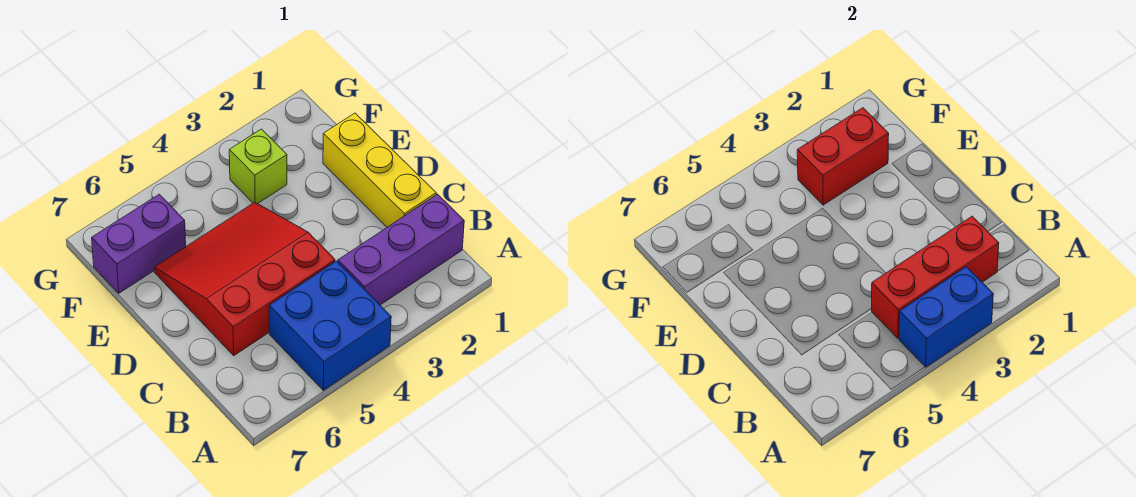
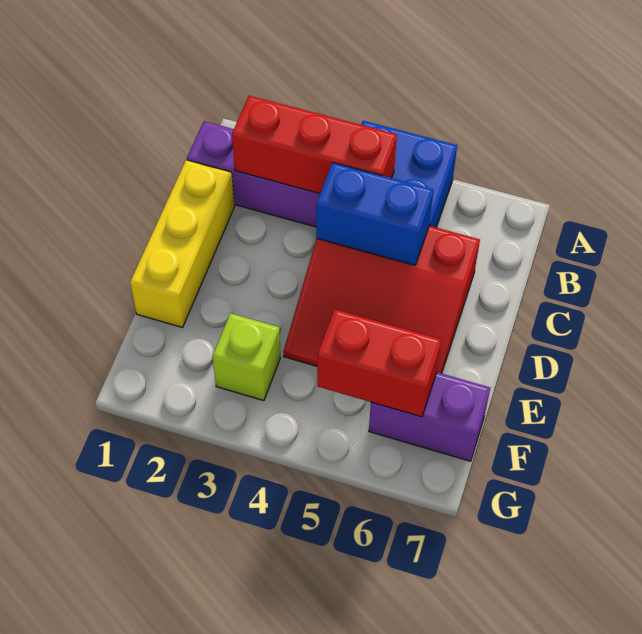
blue brick A3:A4 level 2 -> blue brick C4:C5 level 2
red brick F2:F3 level 2 -> red brick F5:F6 level 2

